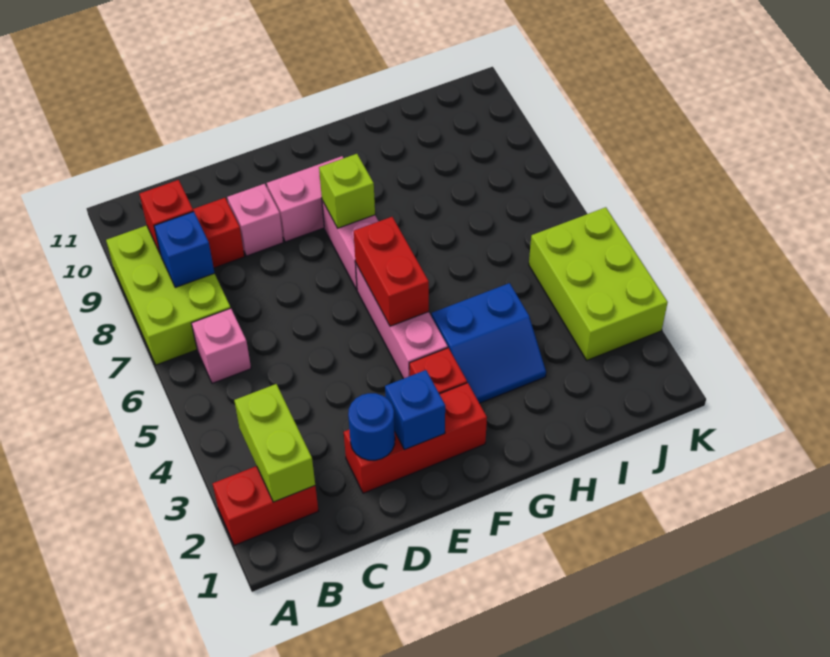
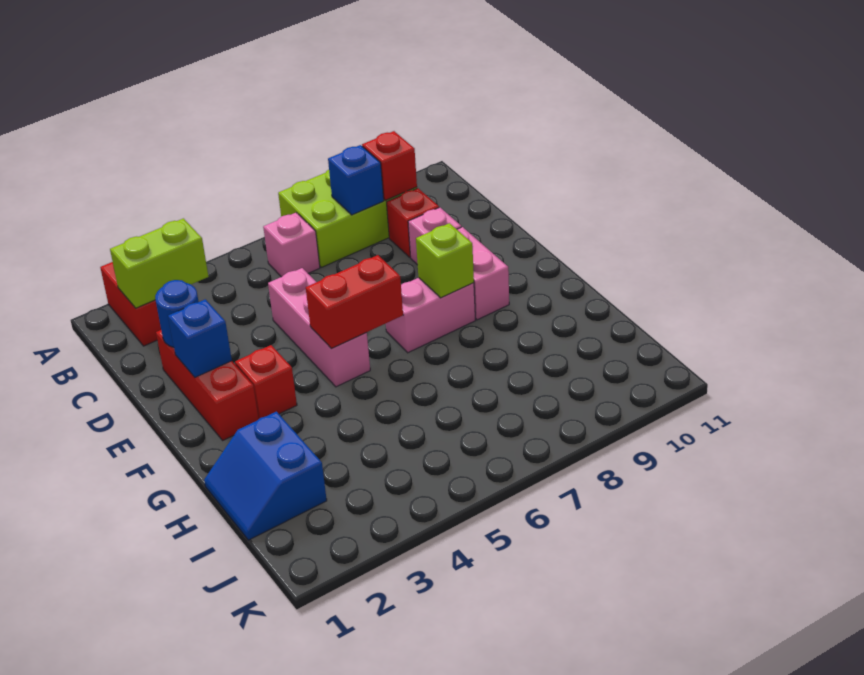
pink brick F4:F6 level 1 -> pink brick D5:F5 level 1
blue slope G3:H4 level 1 top 4 -> blue slope H1:I2 level 1 top 2
lime brick J3:K5 level 1 -> none

